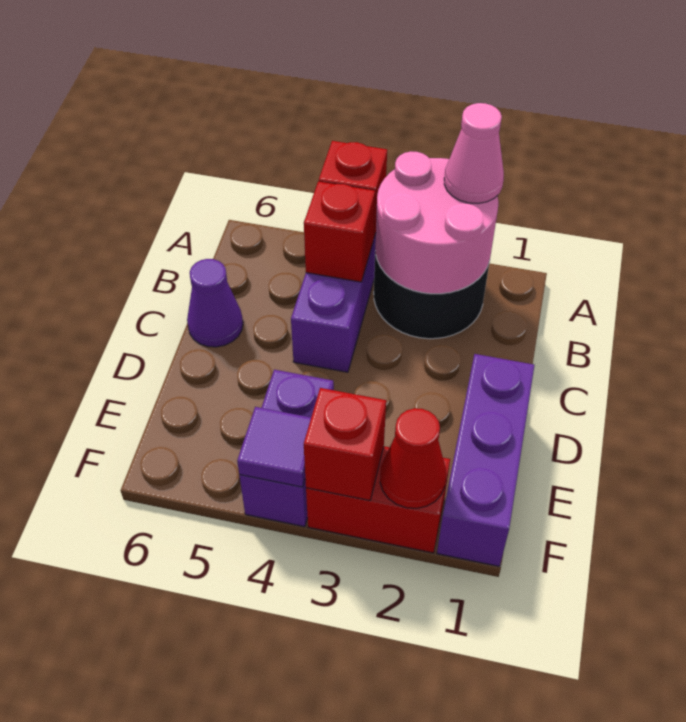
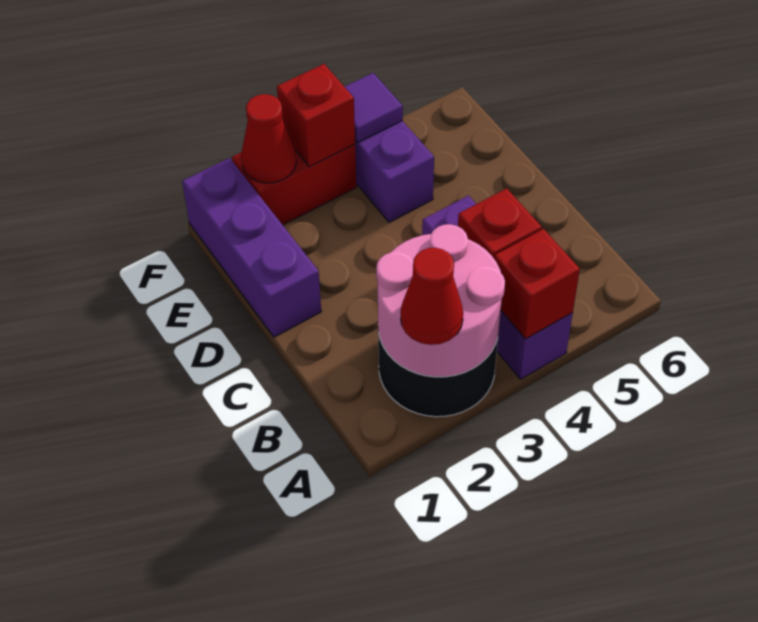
pink cone A2 level 3 -> red cone A2 level 3
purple cone C6 level 1 -> none

